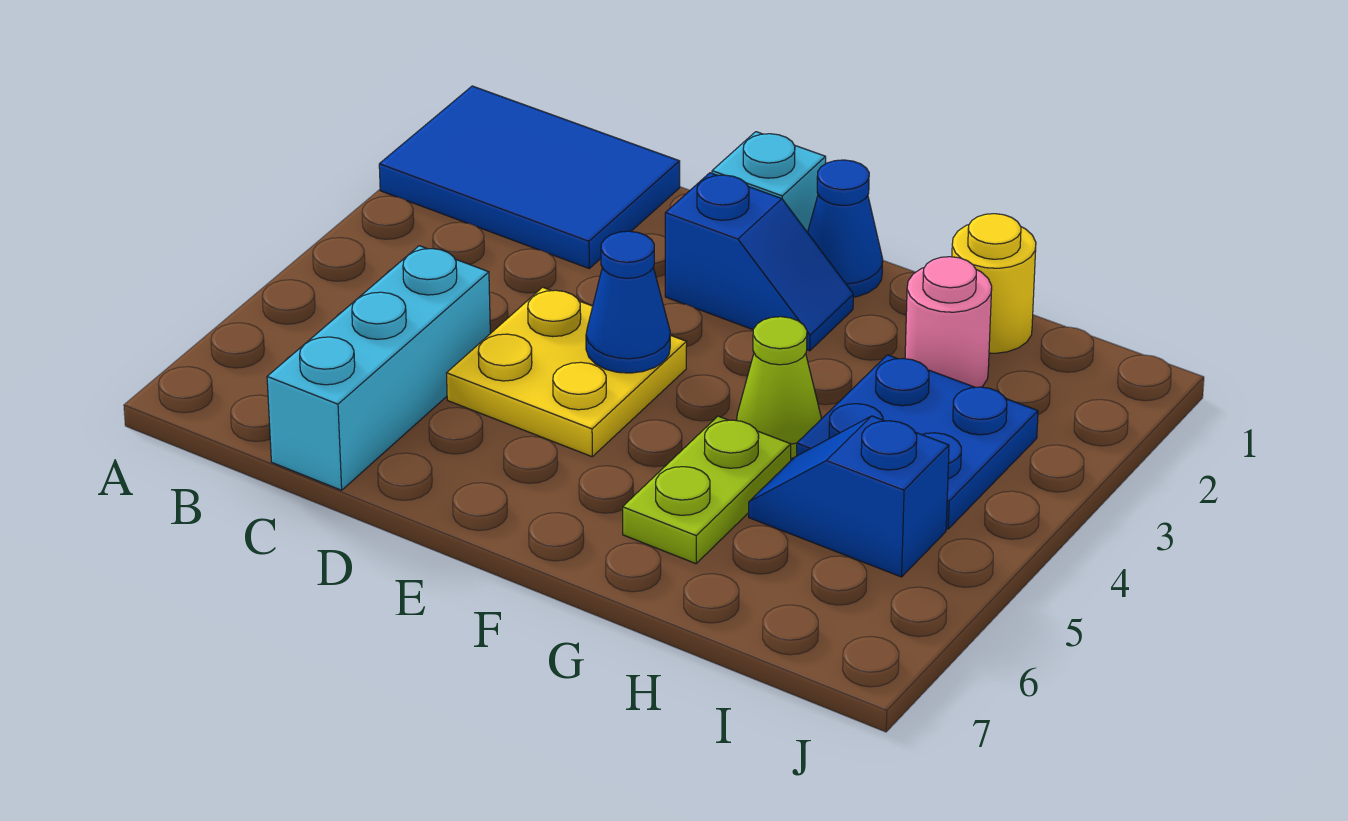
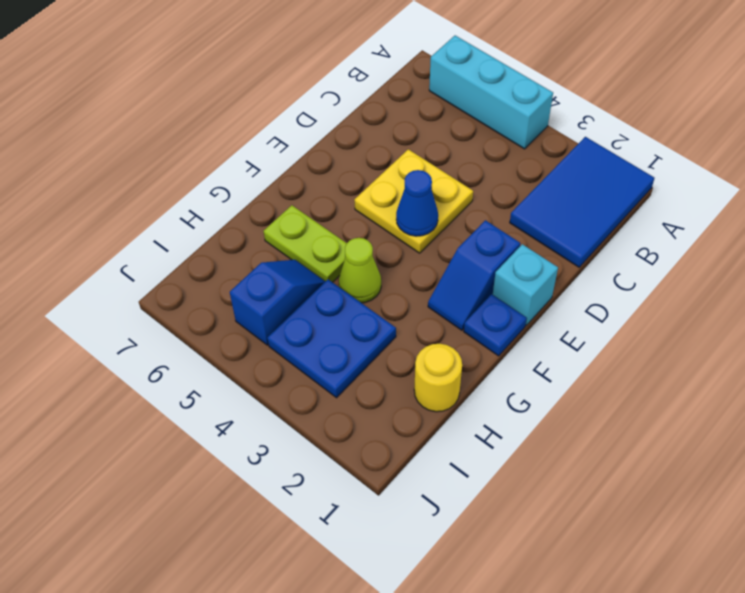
cyan brick C5:C7 level 1 -> cyan brick A4:A6 level 1
blue cone F1 level 1 -> blue plate F1 level 1
pink round brick H2 level 1 -> none

